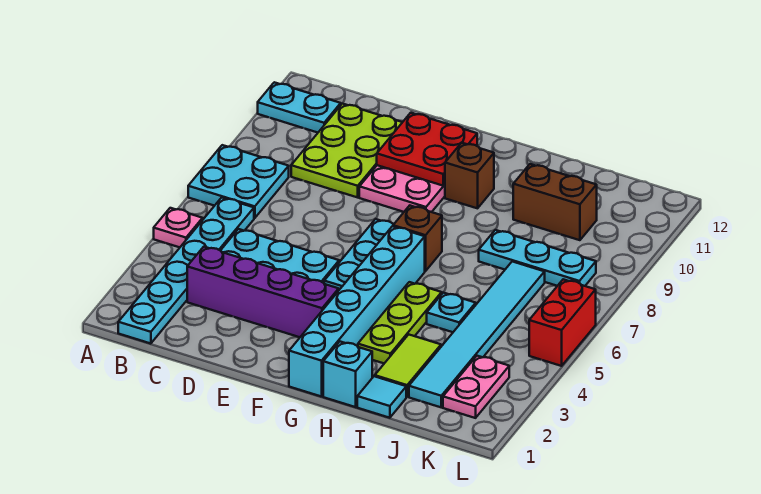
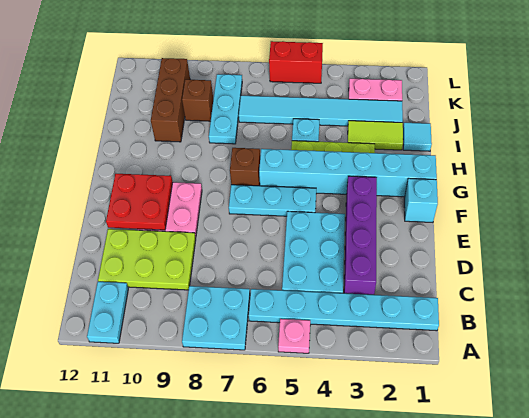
brown brick G10 level 1 -> brown brick J9 level 1
cyan brick H1 level 1 -> cyan brick F1 level 1
brown brick I10:J10 level 1 -> brown brick I10:K10 level 1

